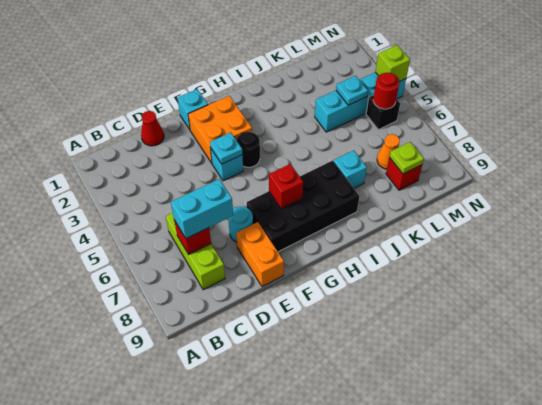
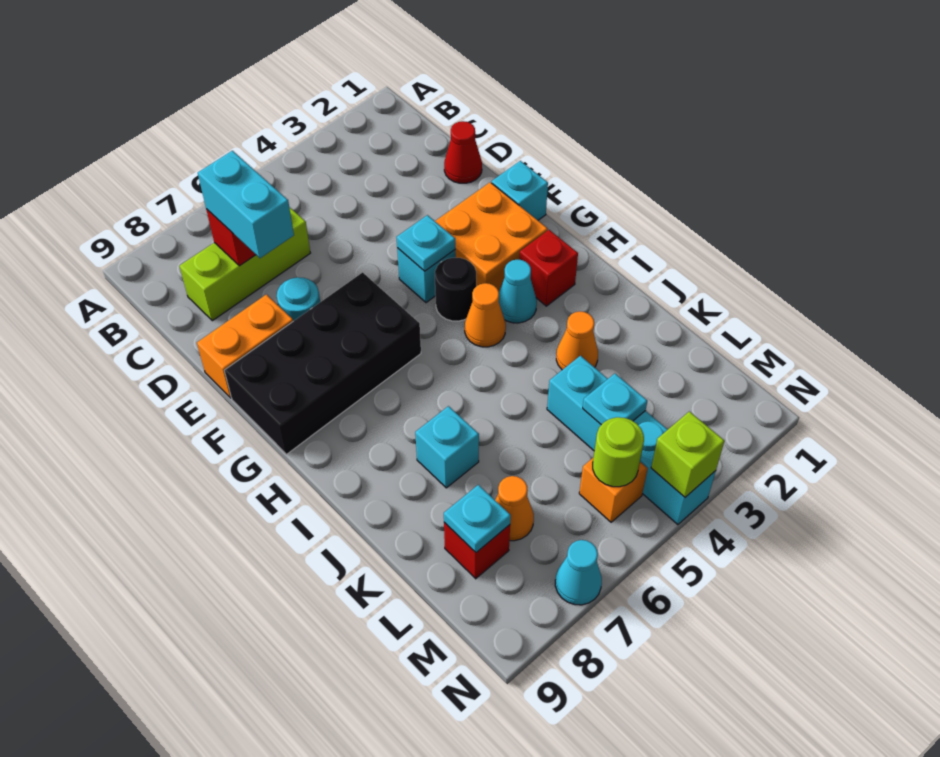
black brick F7:I8 level 1 -> black brick F6:G9 level 1
red brick G7 level 2 -> red brick H2 level 1
none -> cyan cone H3 level 1
none -> orange cone H4 level 1
none -> orange cone J3 level 1
lime plate L8 level 2 -> cyan plate L8 level 2
black brick M5 level 1 -> orange brick M5 level 1
red round brick M5 level 2 -> lime round brick M5 level 2
none -> cyan cone N7 level 1

